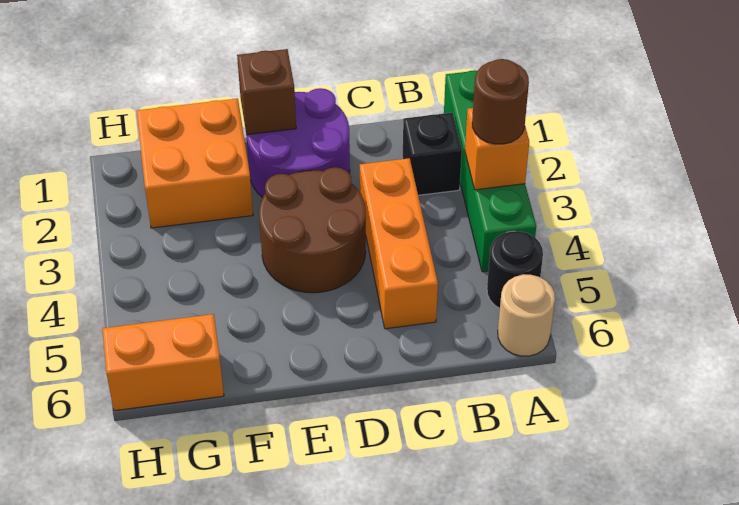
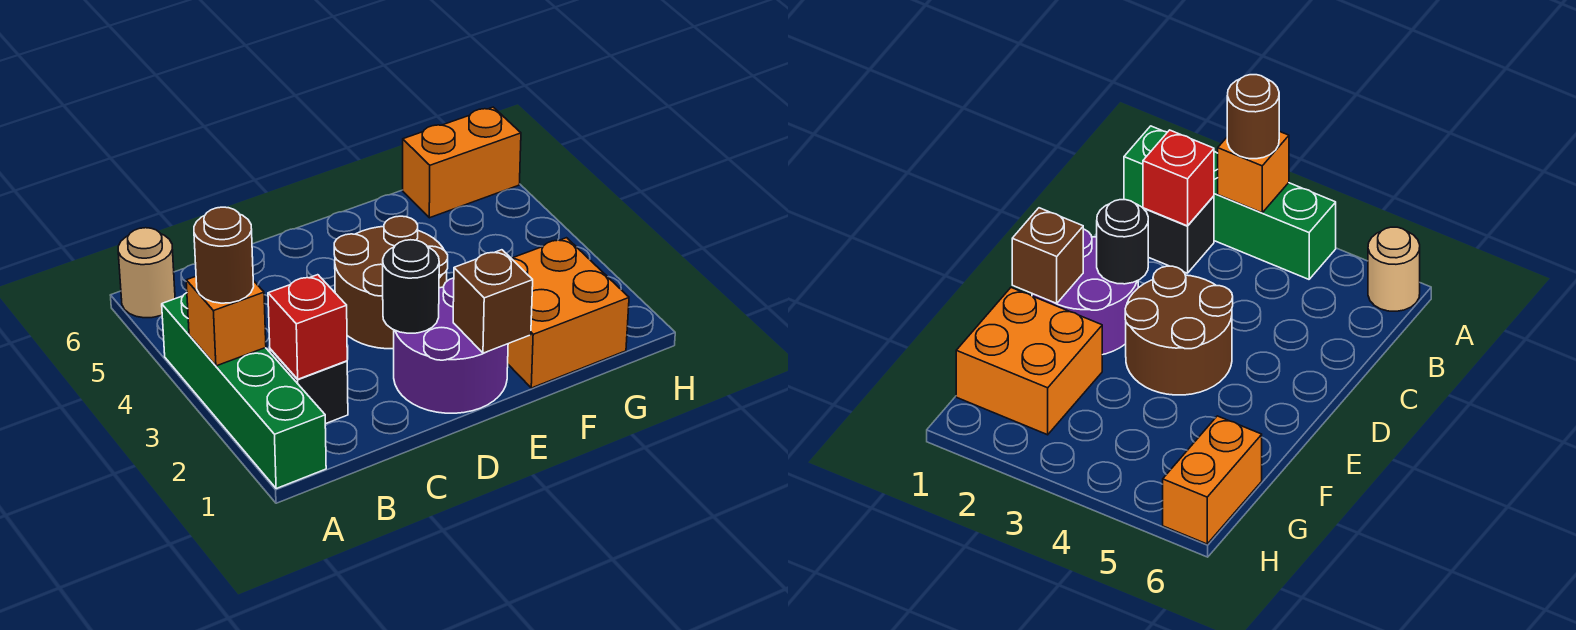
black round brick A5 level 1 -> black round brick D2 level 2
none -> red brick B2 level 2
orange brick C3:C5 level 1 -> none

